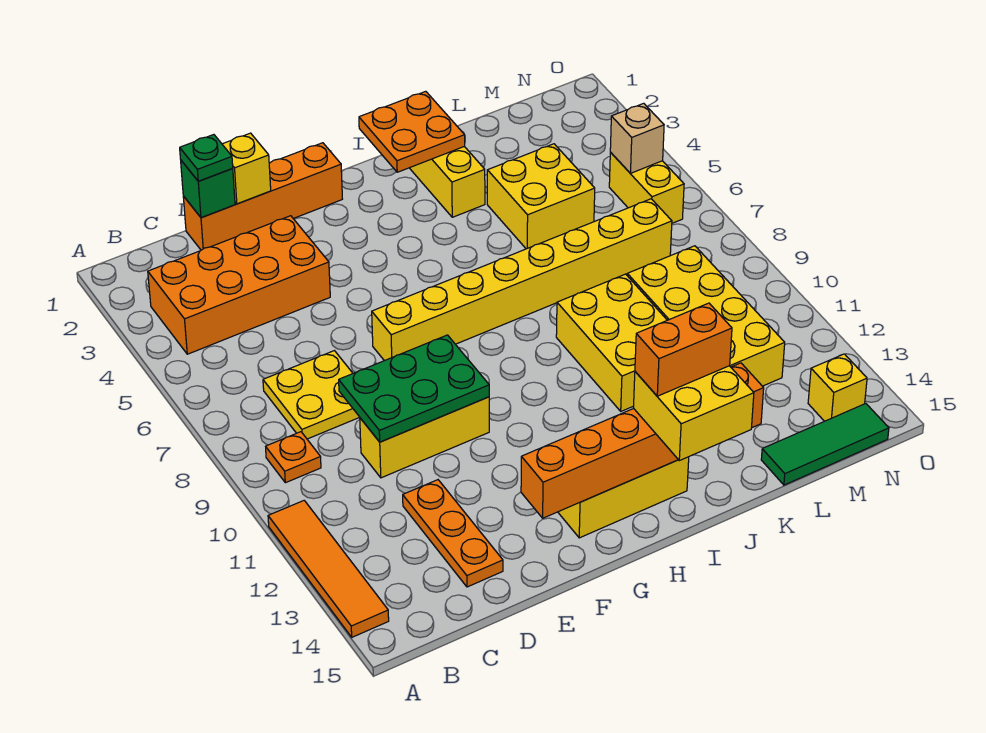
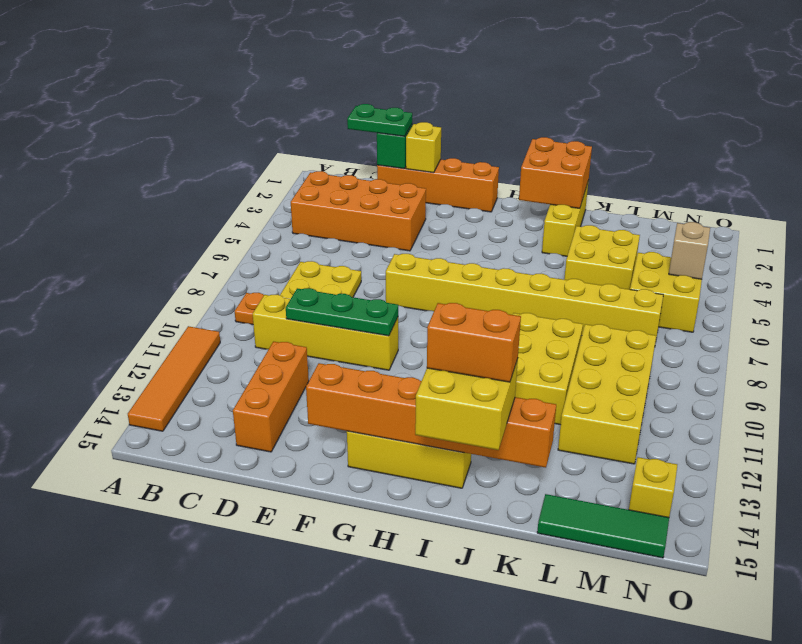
green plate D1 level 3 -> green plate C1:D1 level 3
green plate D9:F10 level 2 -> green plate D10:F10 level 2
yellow brick D10:F10 level 1 -> yellow brick C10:F10 level 1
orange plate D12:D14 level 1 -> orange brick D12:D14 level 1
orange plate I1:J2 level 2 -> orange brick I1:J2 level 2
yellow brick N5:N6 level 1 -> yellow brick M5:N6 level 1

